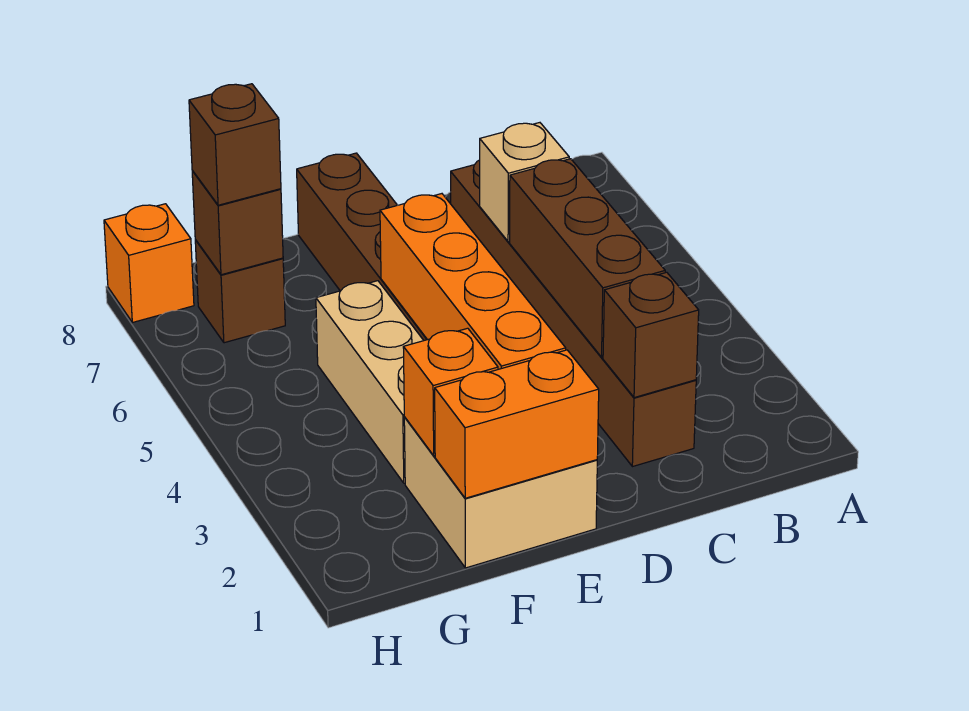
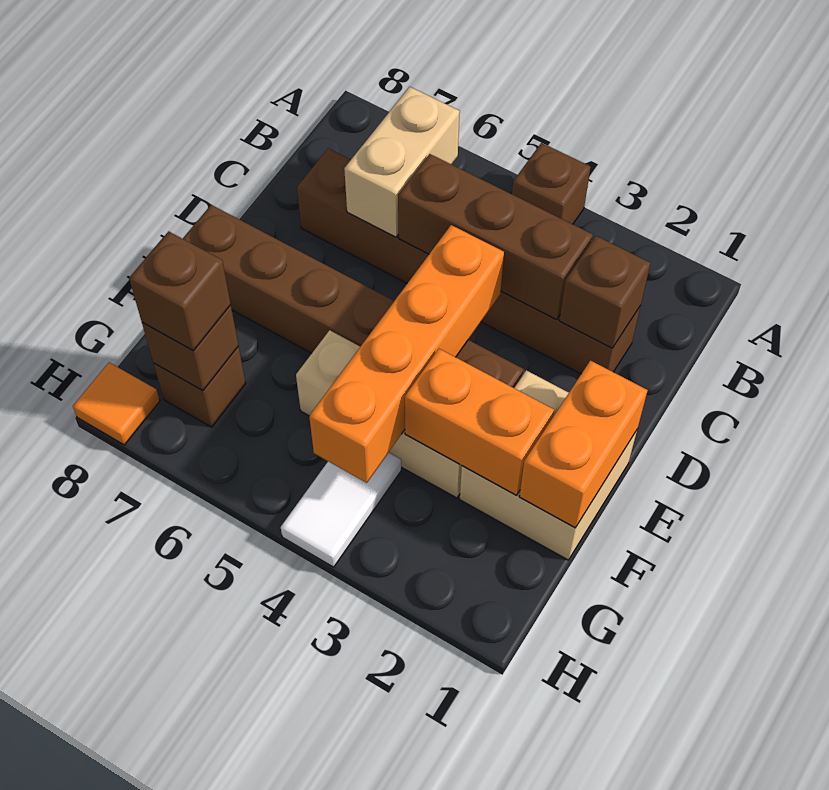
none -> brown brick A4 level 1
tan brick C6 level 2 -> tan brick B6:C6 level 2
orange brick E2:E5 level 2 -> orange brick D4:G4 level 2
orange brick F2 level 2 -> orange brick F2:F3 level 2
none -> white tile G4:H4 level 1
orange brick H8 level 1 -> orange tile H8 level 1

